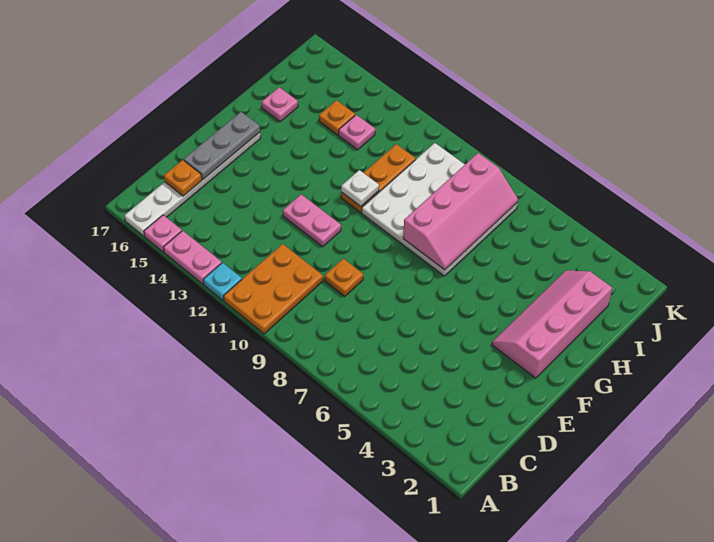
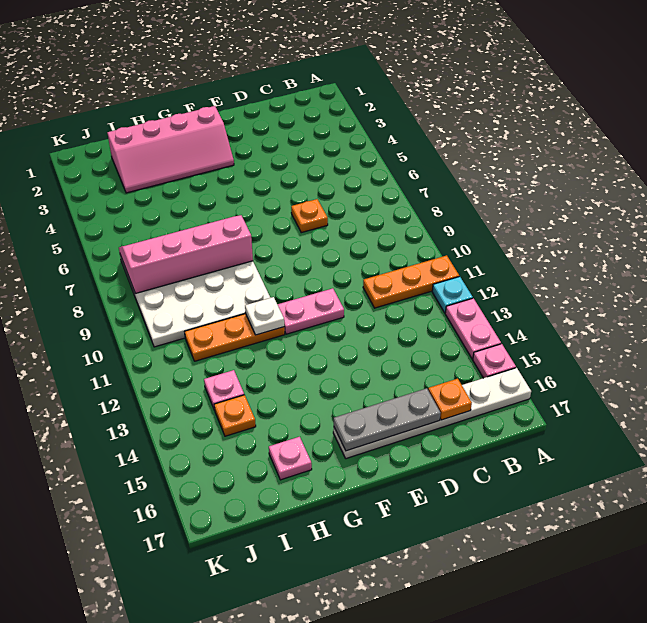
orange plate A10:C11 level 1 -> orange plate A11:C11 level 1
orange plate D9 level 1 -> orange plate D7 level 1
pink plate E11:E12 level 1 -> pink plate E11:F11 level 1

